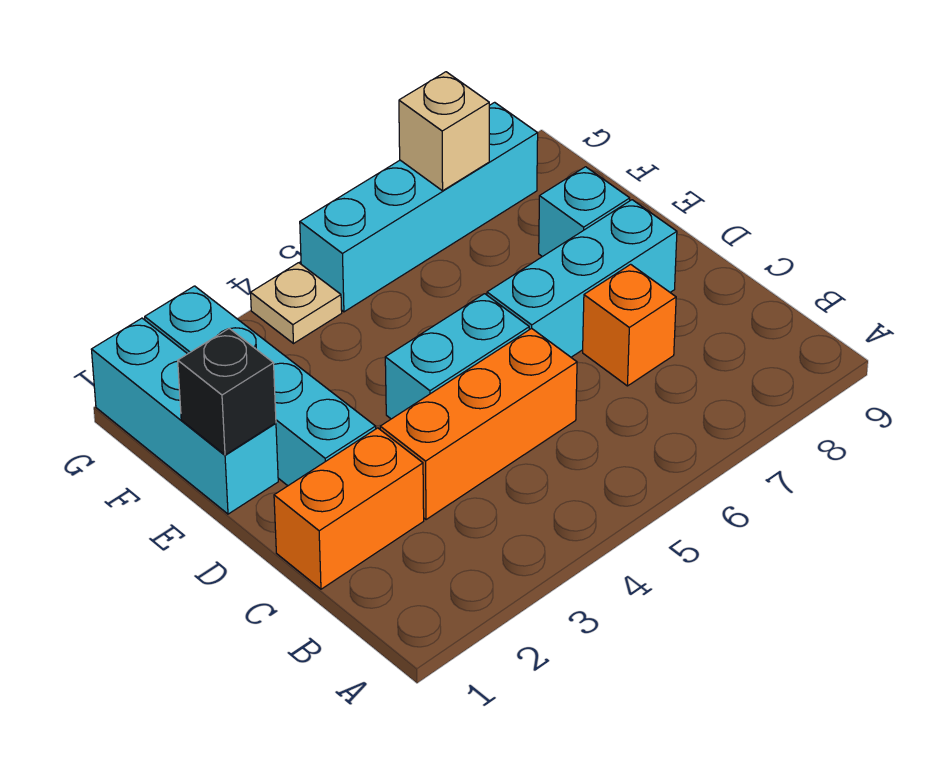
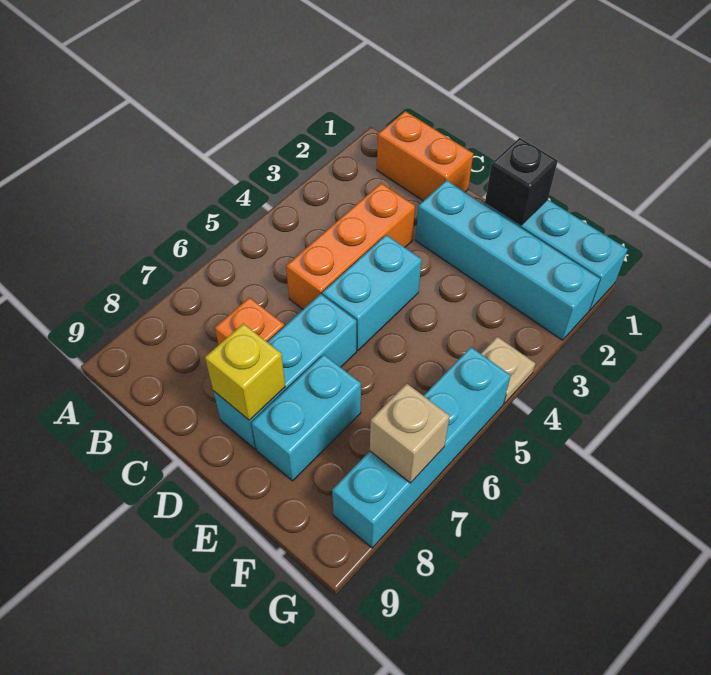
orange brick C1:C2 level 1 -> orange brick B1:C1 level 1
none -> yellow brick D8 level 2
cyan brick E8 level 1 -> cyan brick E7:E8 level 1

